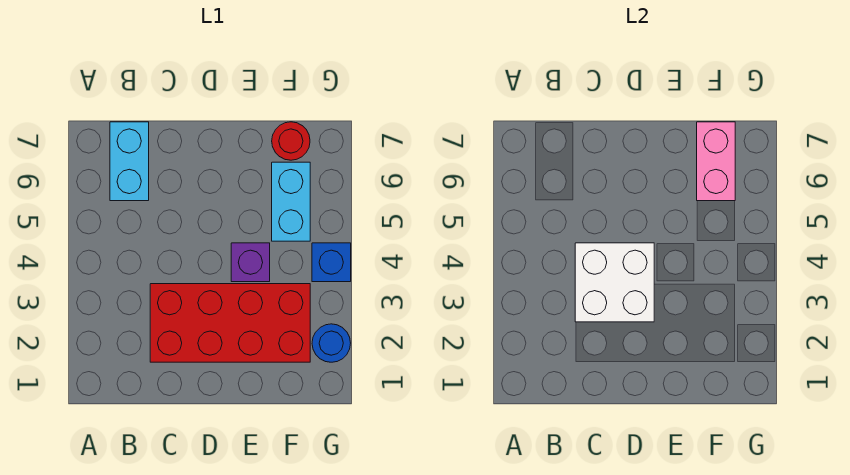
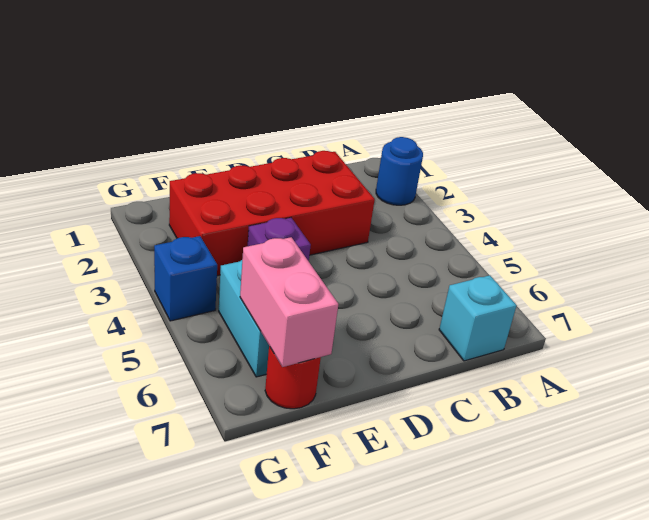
cyan brick B6:B7 level 1 -> cyan brick B7 level 1
white brick C3:D4 level 2 -> none
blue round brick G2 level 1 -> blue round brick A2 level 1

